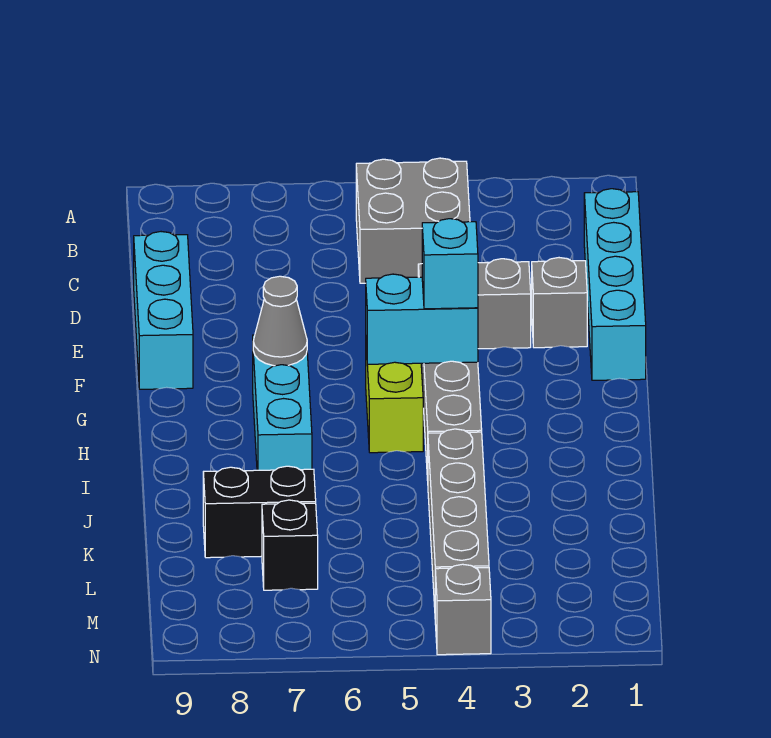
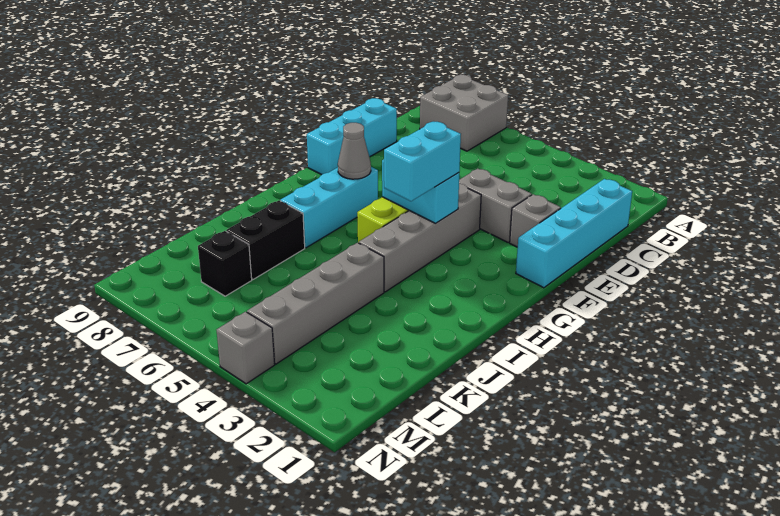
grey brick B4:C5 level 1 -> grey brick A7:B8 level 1
cyan brick G4 level 3 -> cyan brick G4:H4 level 3
black brick K7:K8 level 1 -> black brick J7:K7 level 1

